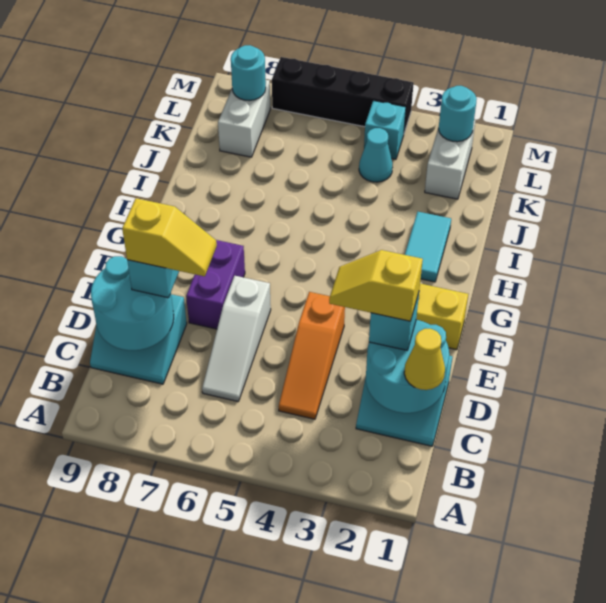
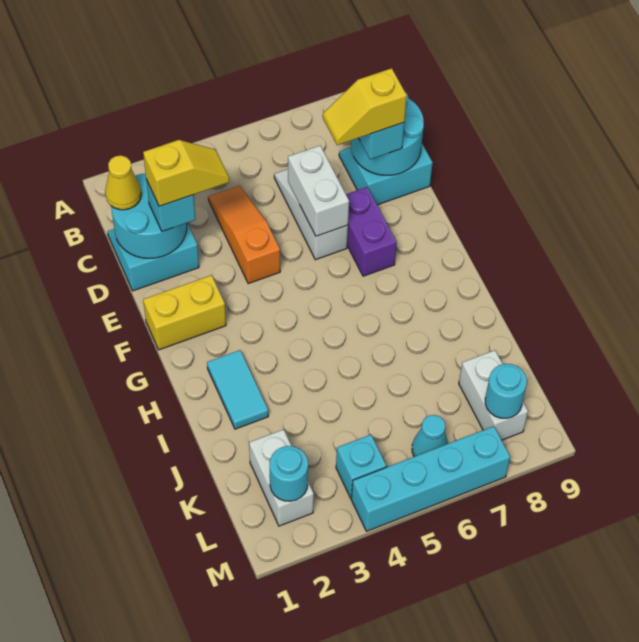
none -> white brick D6:E6 level 2
cyan cone K4 level 1 -> cyan cone L6 level 1
black brick M4:M7 level 1 -> cyan brick M4:M7 level 1

